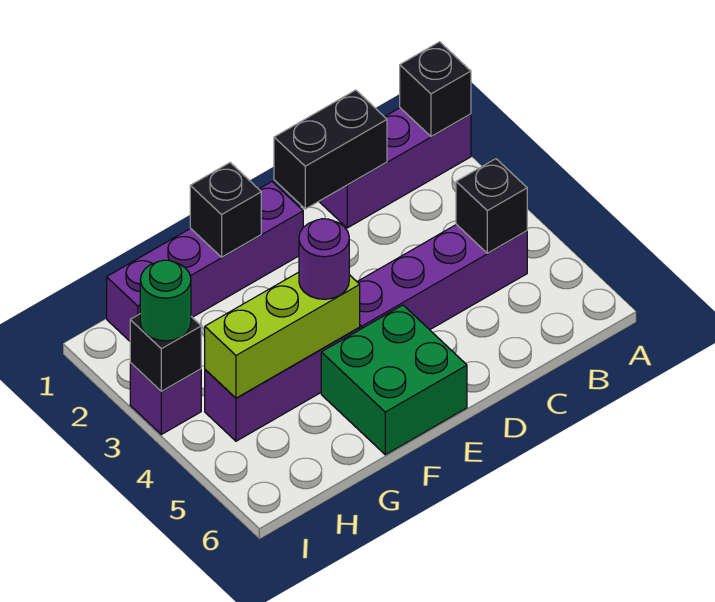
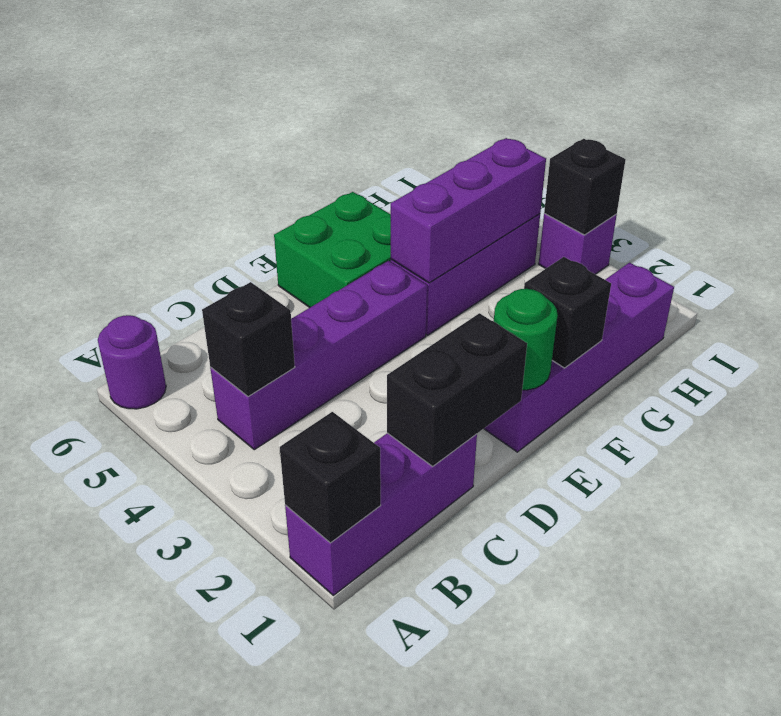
lime brick F4:H4 level 2 -> purple brick F4:H4 level 2
purple round brick F4 level 3 -> purple round brick A6 level 1
green round brick I3 level 3 -> green round brick E1 level 2

